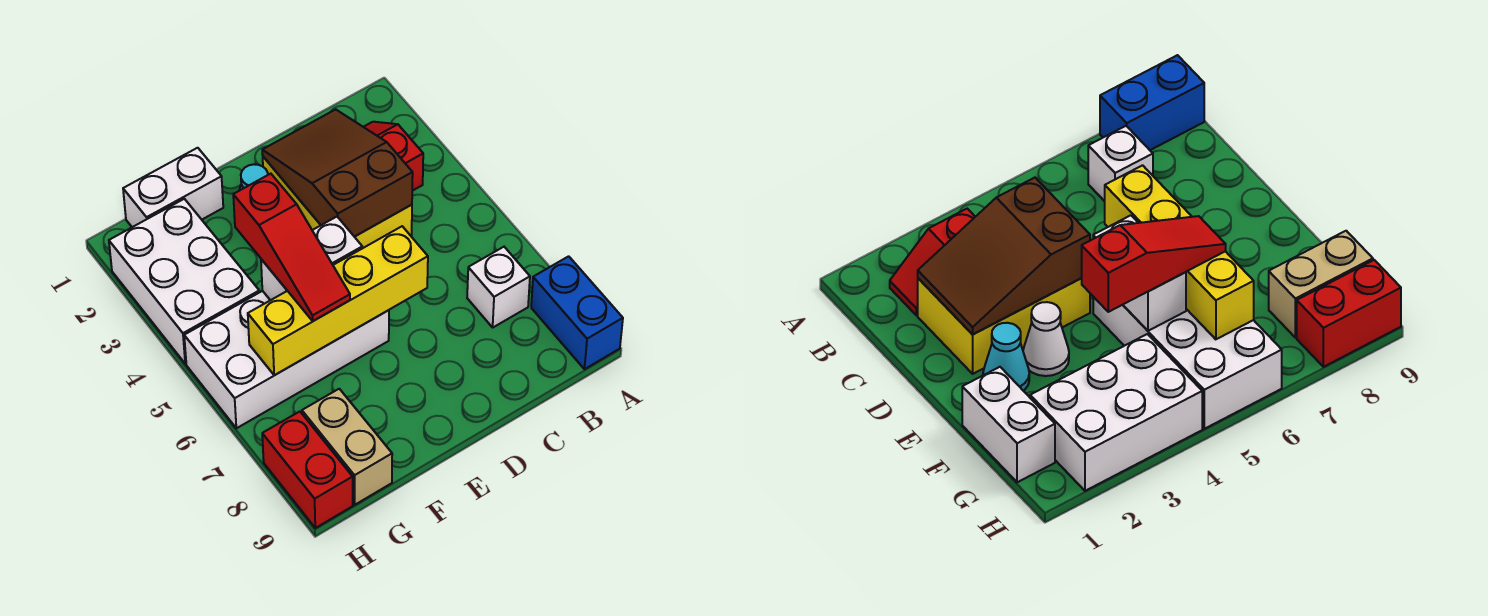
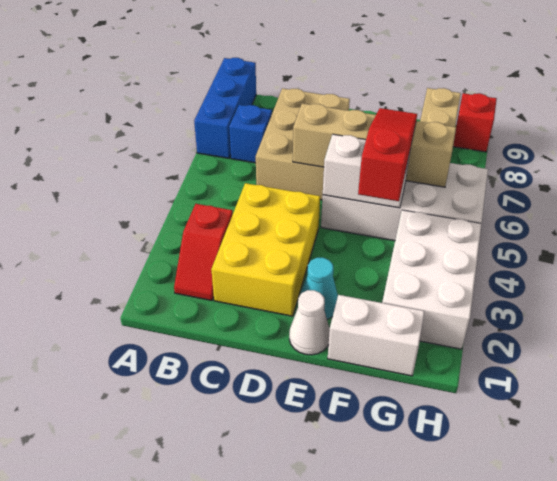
blue brick A8:A9 level 1 -> blue brick A7:A9 level 1
white brick B7 level 1 -> blue brick B7 level 1
brown slope C2:D4 level 2 top 4 -> none
none -> tan brick C6:D8 level 1
yellow brick D6:G6 level 2 -> tan brick D6:G6 level 2
white cone E3 level 1 -> white cone E1 level 1
red brick H8:H9 level 1 -> red brick H9 level 1

